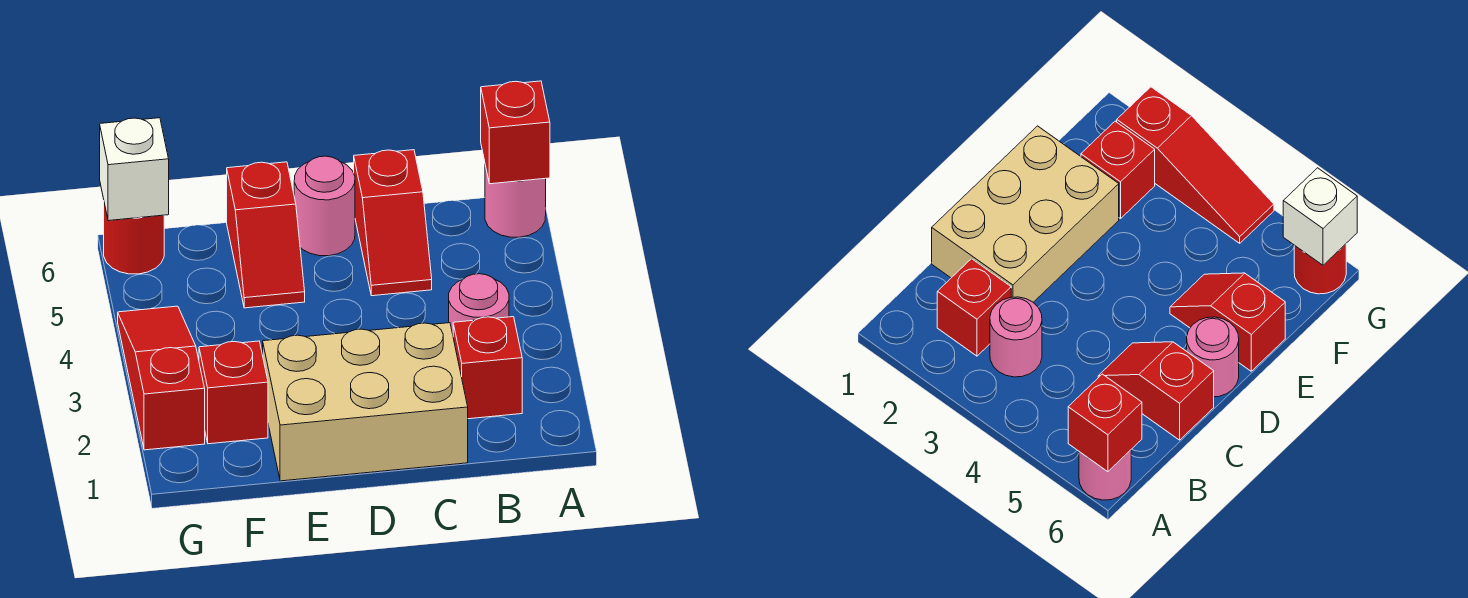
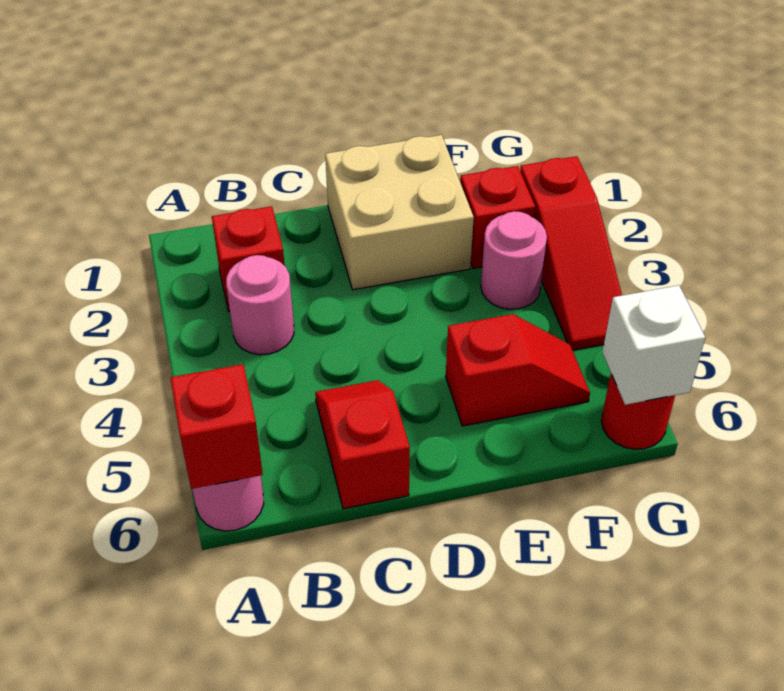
tan brick C1:E2 level 1 -> tan brick D1:E2 level 1
pink round brick D6 level 1 -> pink round brick F3 level 1
red slope E5:E6 level 1 top 6 -> red slope E5:F5 level 1 top E

